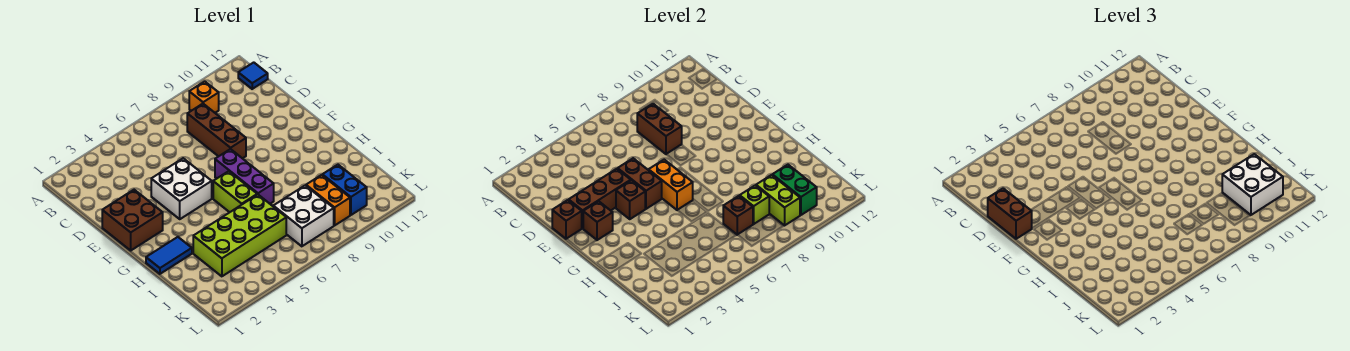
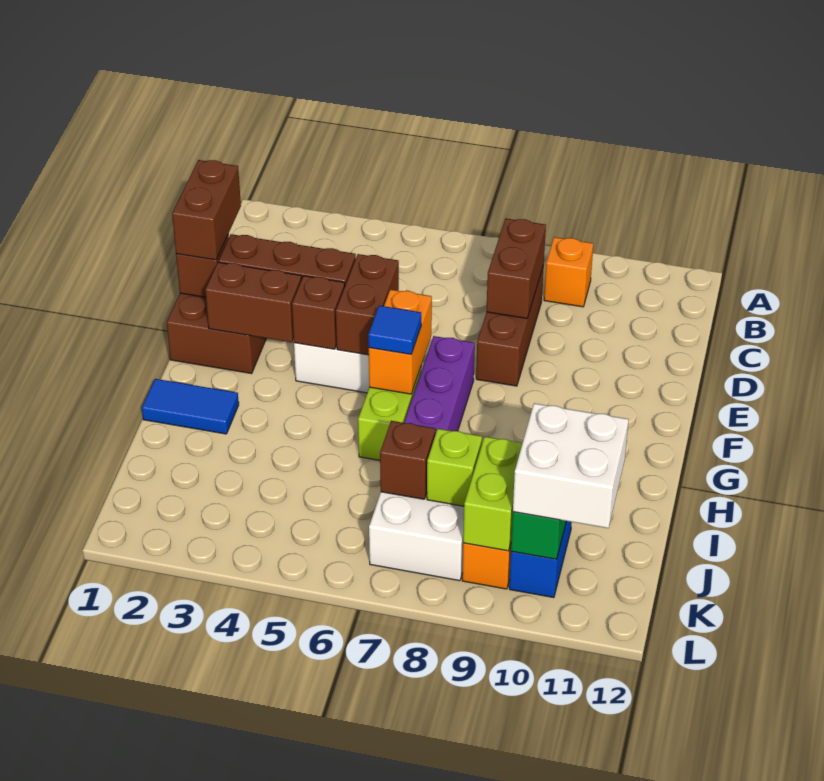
blue tile B12 level 1 -> blue tile G6 level 3
brown brick F2 level 2 -> brown brick F2:F3 level 2
lime brick I3:J6 level 1 -> none

